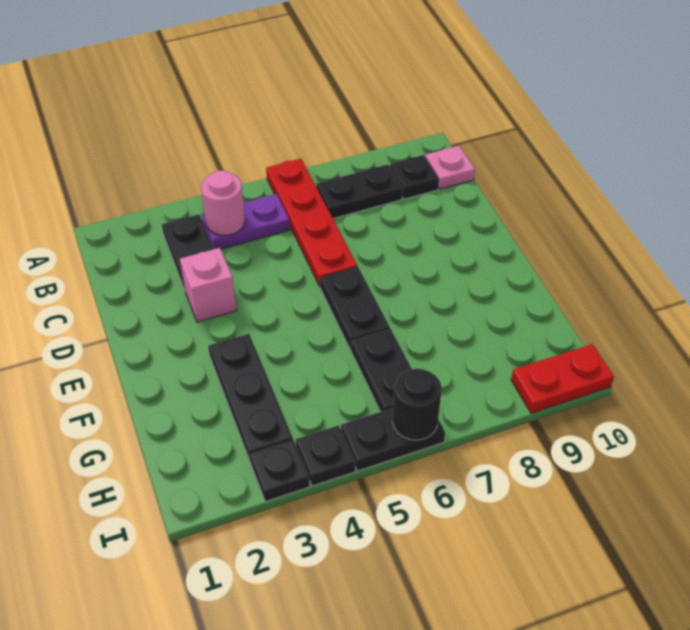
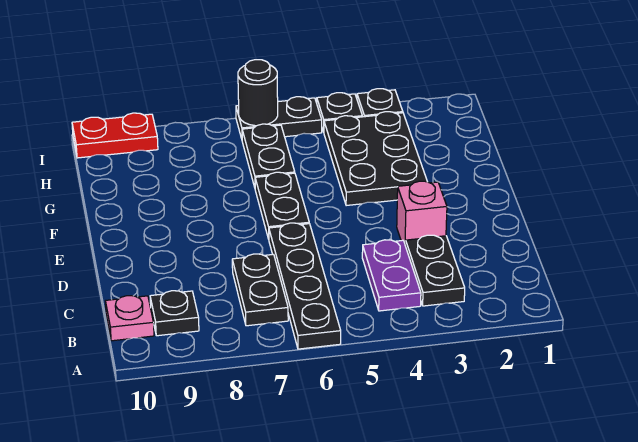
red plate A6:D6 level 1 -> black plate A6:D6 level 1
purple plate B4:B5 level 1 -> purple plate B4:C4 level 1
pink round brick B4 level 2 -> none
black plate B7:B8 level 1 -> black plate B7:C7 level 1
black plate F3:H3 level 1 -> black plate F3:H4 level 1

